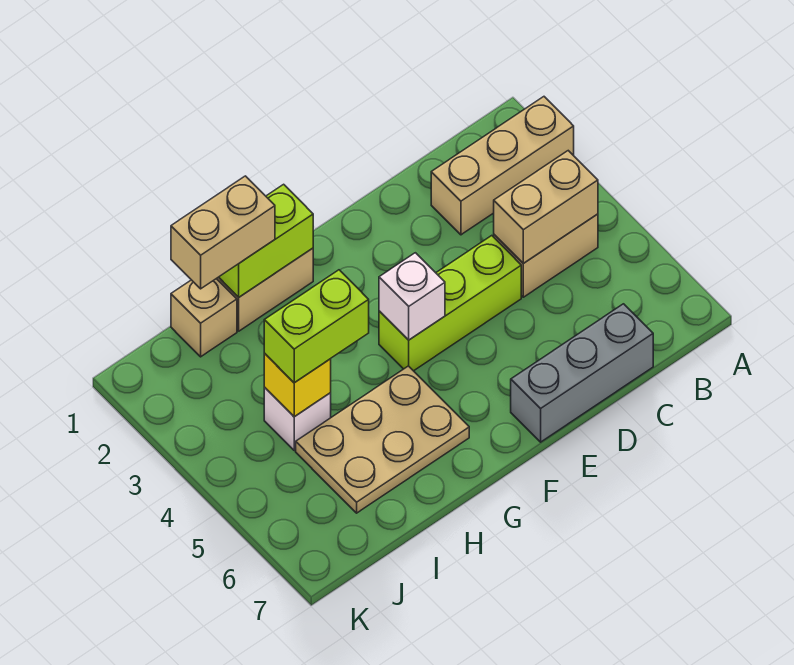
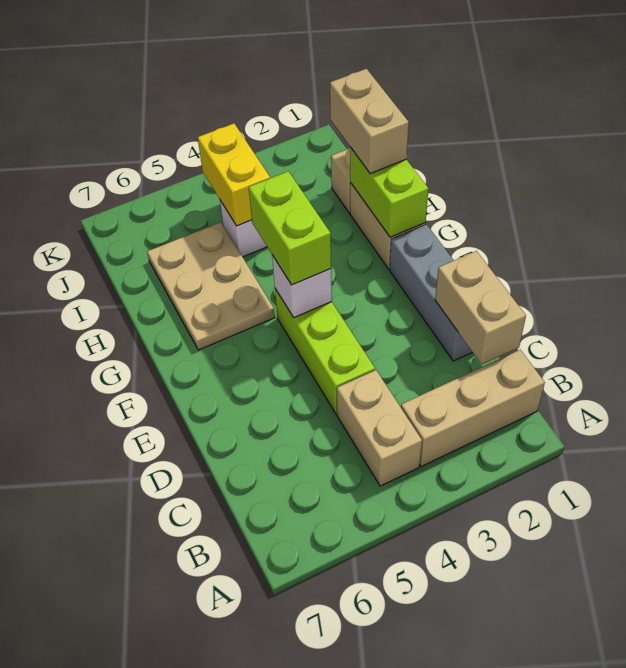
tan brick A2:C2 level 1 -> tan brick B1:B3 level 1
tan brick B4:C4 level 2 -> tan brick C1:D1 level 2
grey brick C7:E7 level 1 -> grey brick D1:F1 level 1
lime brick H4:I4 level 3 -> lime brick F4:G4 level 3
yellow brick I4 level 2 -> yellow brick I4:J4 level 2

